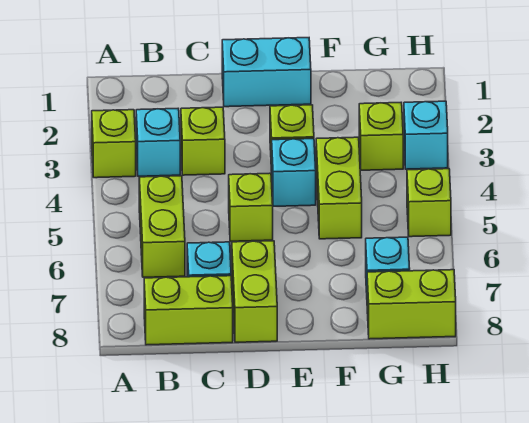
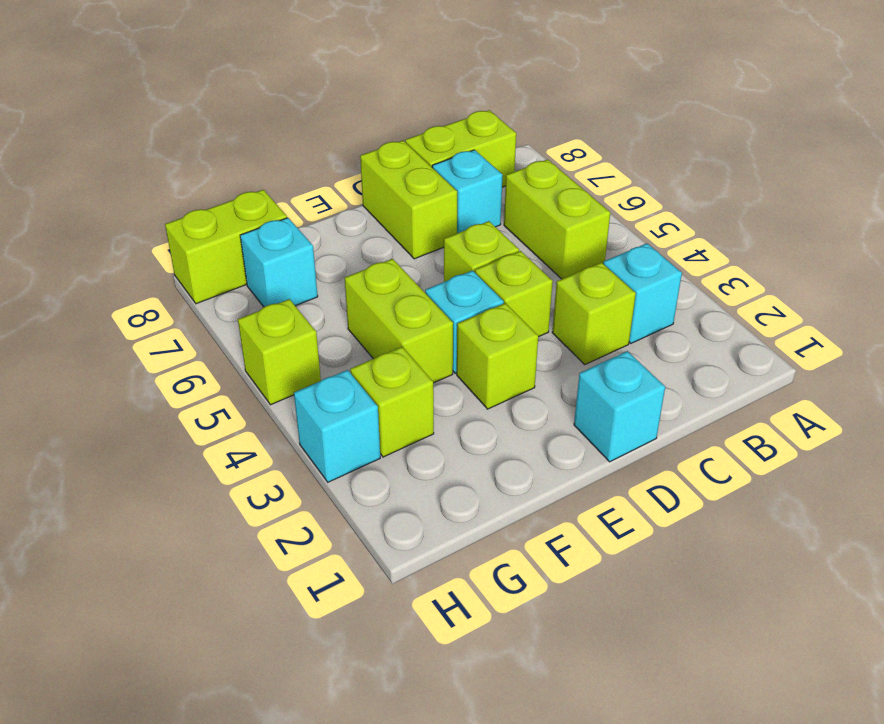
lime brick A3 level 1 -> lime brick D4 level 1
cyan brick D1:E1 level 1 -> cyan brick D1 level 1

